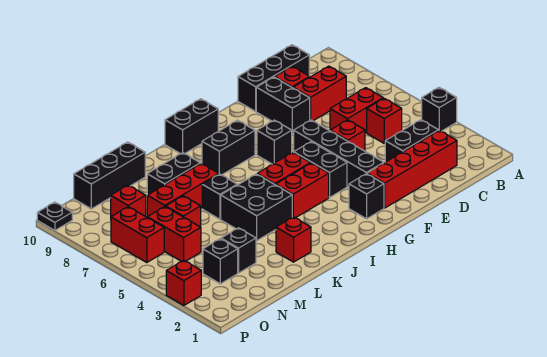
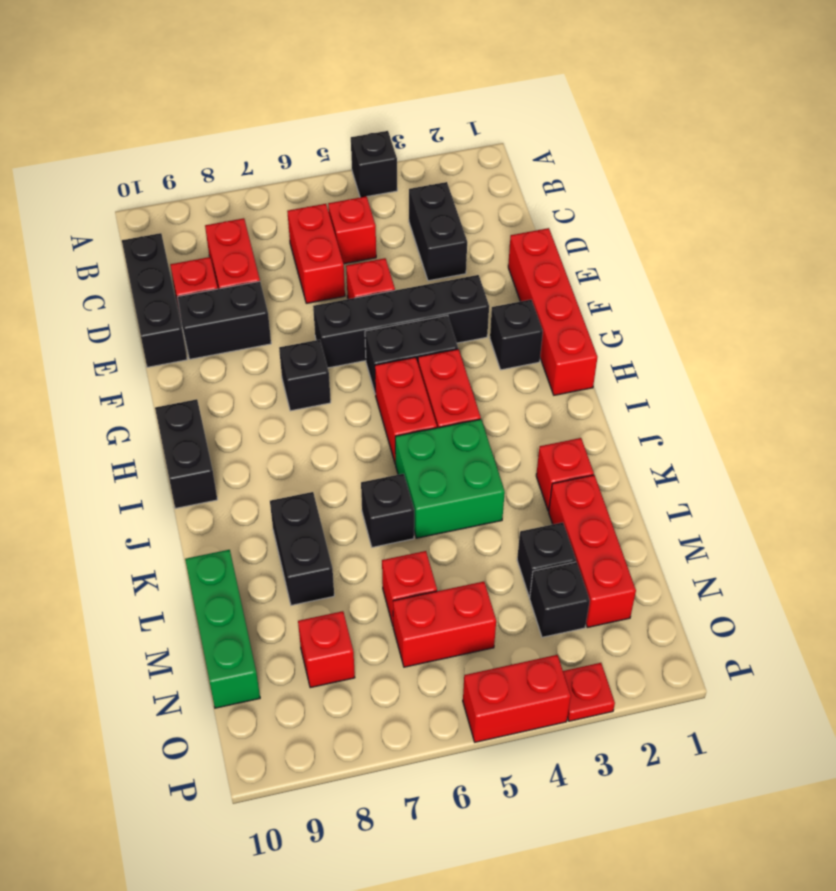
red brick C2:F2 level 1 -> red brick E1:H1 level 1
black brick H8:I8 level 1 -> none
black brick J4:K5 level 1 -> green brick J4:K5 level 1
red brick K7:M7 level 1 -> red brick L2:N2 level 1
black brick L10:N10 level 1 -> green brick L10:N10 level 1
red brick O6:O7 level 1 -> red brick P4:P5 level 1
red brick P3 level 1 -> red plate P3 level 1
black plate P10 level 1 -> none

